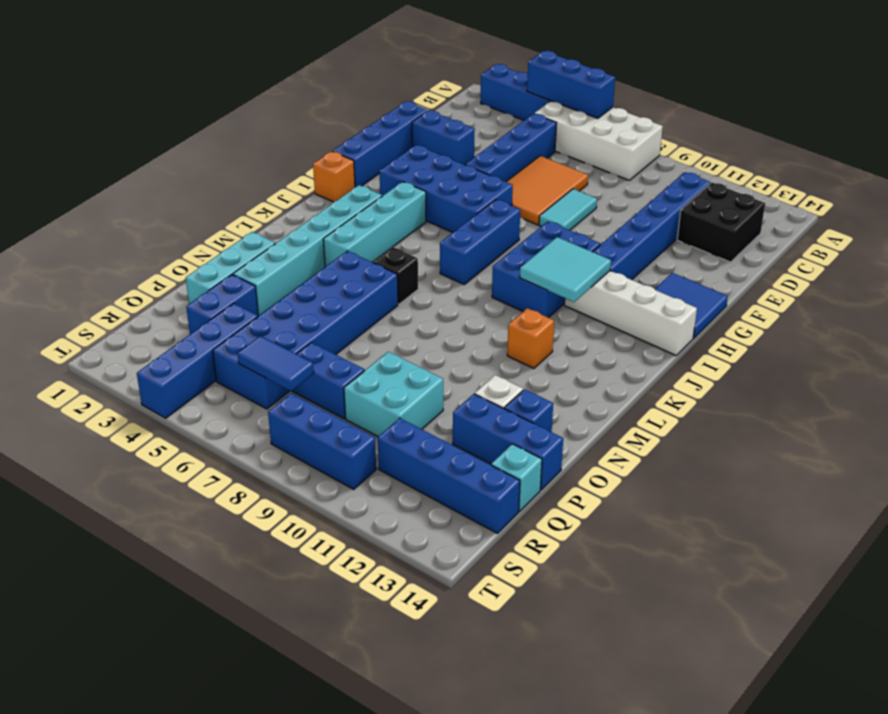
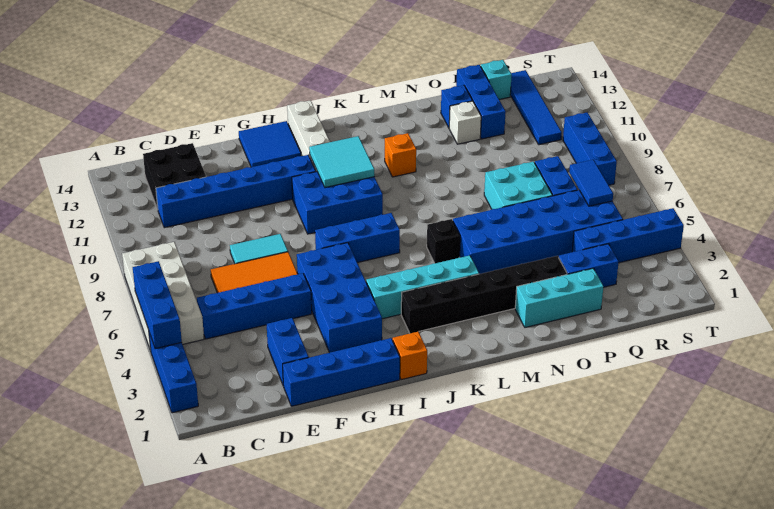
cyan brick J3:O3 level 1 -> black brick J3:O3 level 1
cyan brick P9:Q10 level 1 -> cyan brick O7:P8 level 1
blue brick R11:R14 level 1 -> blue tile R11:R14 level 1

